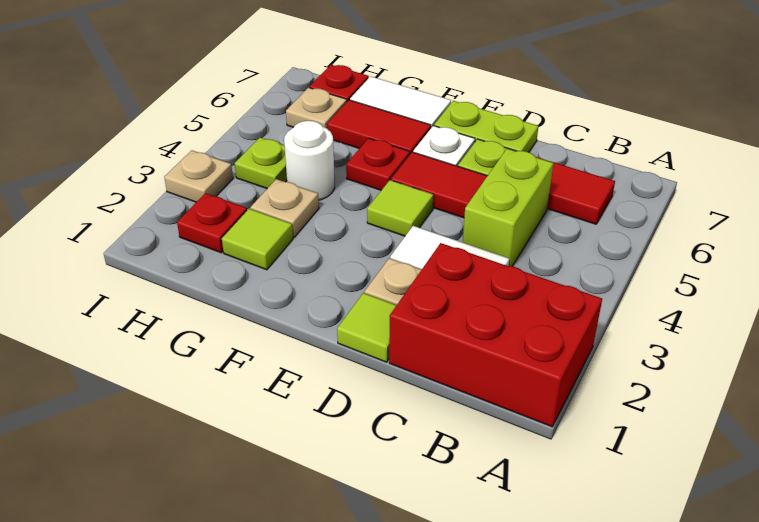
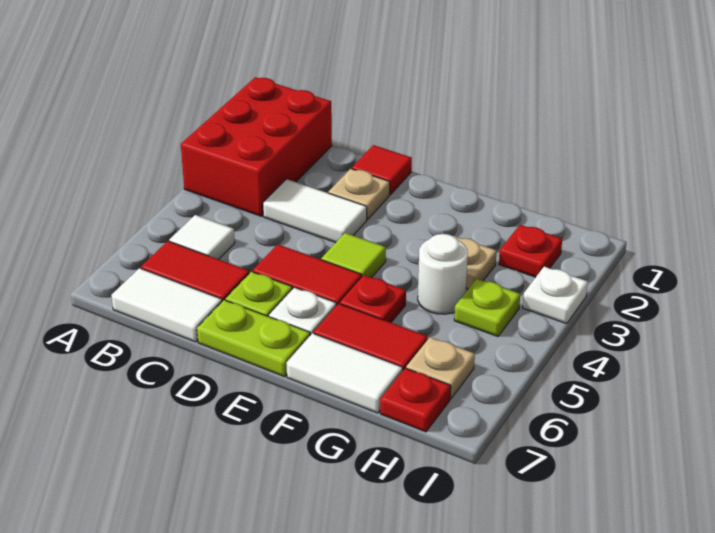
red brick A1:C2 level 1 -> red brick A1:B3 level 1
none -> white tile B5 level 1
none -> white tile B7:C7 level 1
lime brick C4:C5 level 1 -> none
lime tile D1 level 1 -> red tile D1 level 1
lime tile G2 level 1 -> none
tan plate I3 level 1 -> white plate I3 level 1

